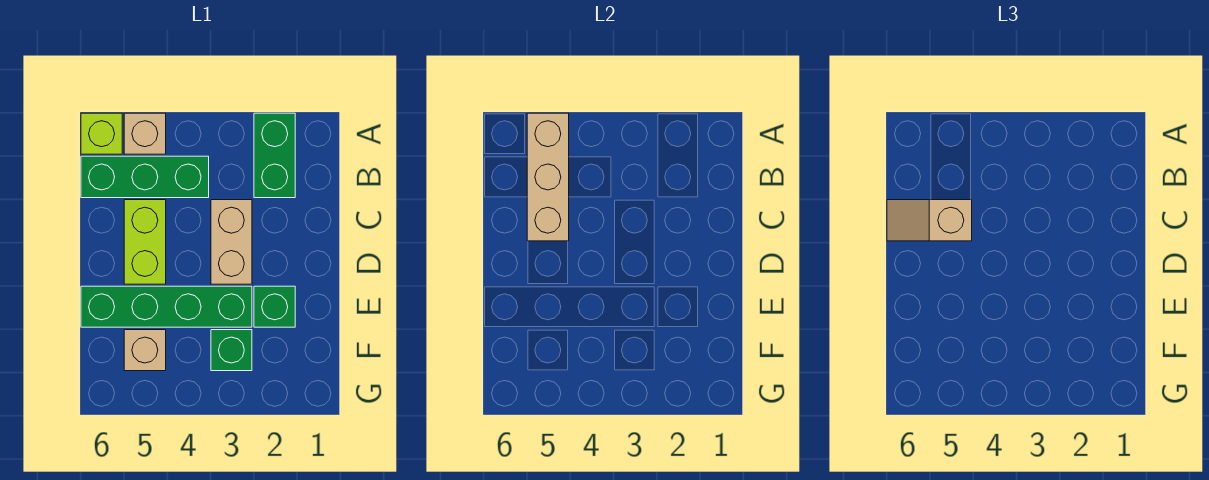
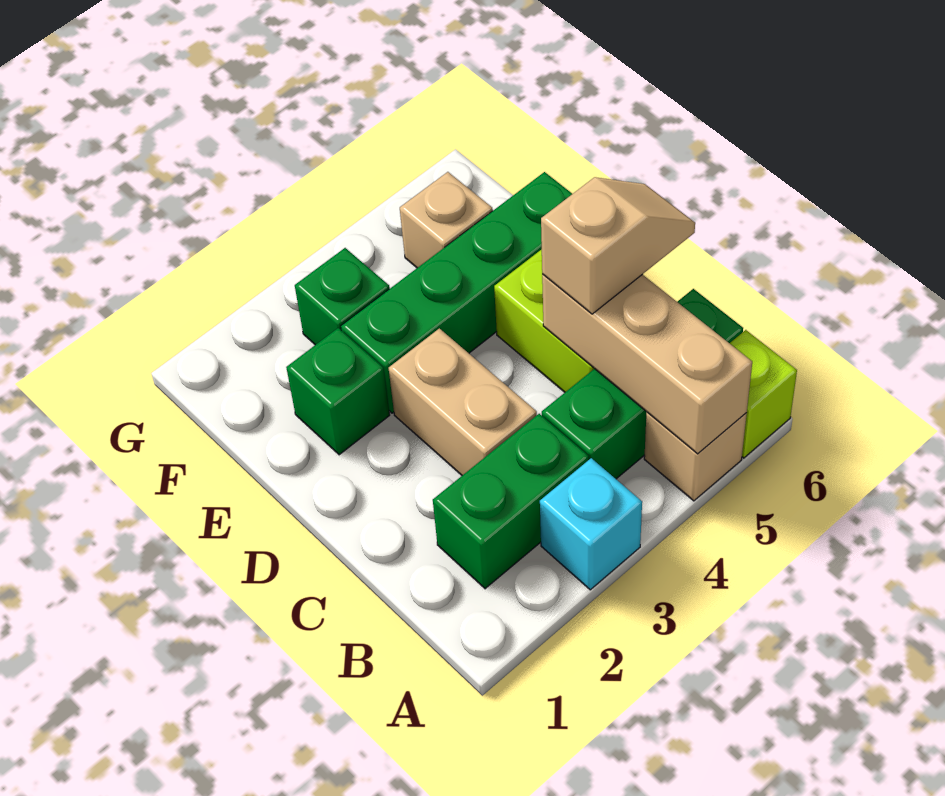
green brick A2:B2 level 1 -> green brick B2:B3 level 1
none -> cyan brick A3 level 1

